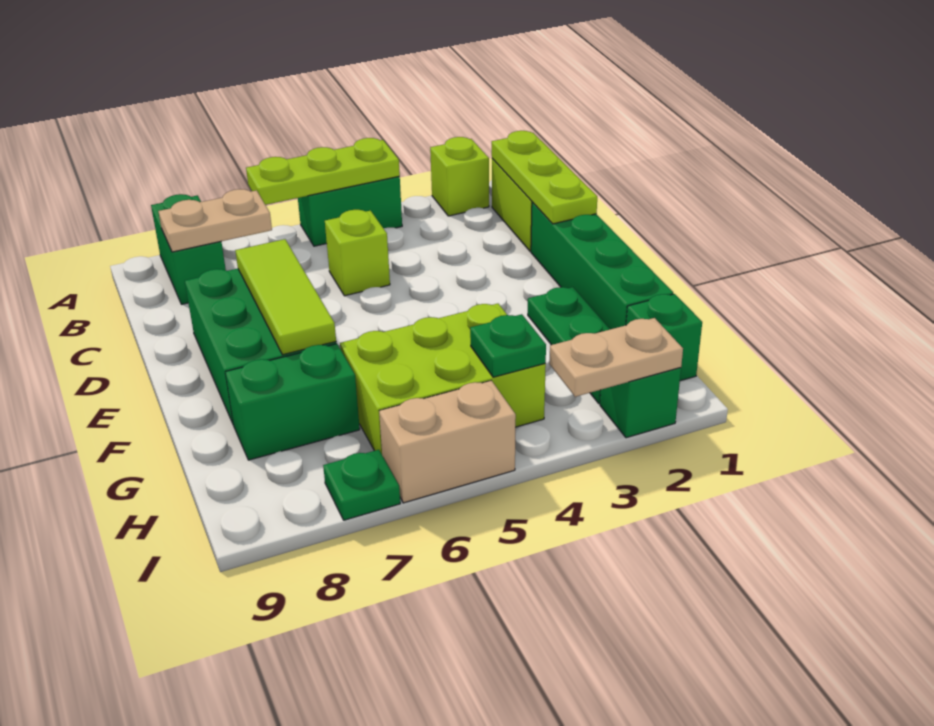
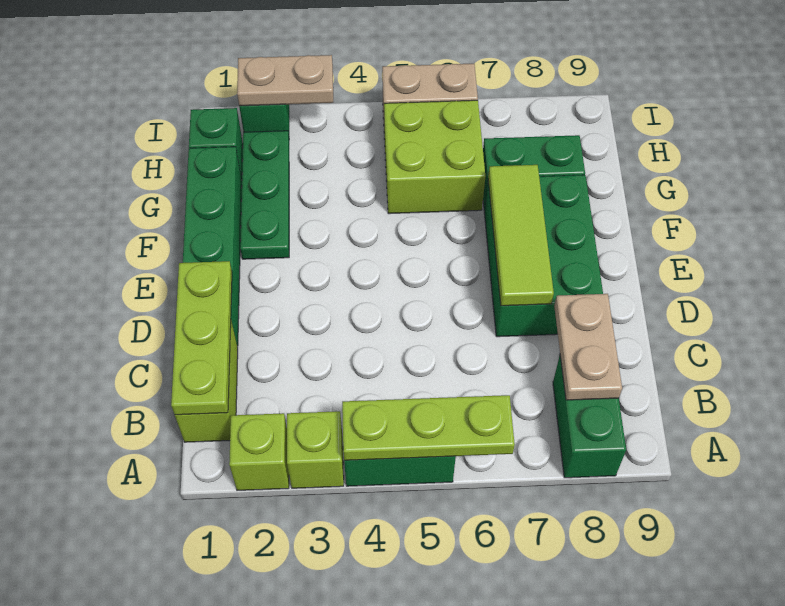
tan plate B7:B8 level 2 -> tan plate B8:C8 level 2
lime brick C5 level 1 -> lime brick A3 level 1
lime brick G4:H6 level 1 -> lime brick G5:H6 level 1
green plate H4 level 2 -> none
green plate I7 level 1 -> none

